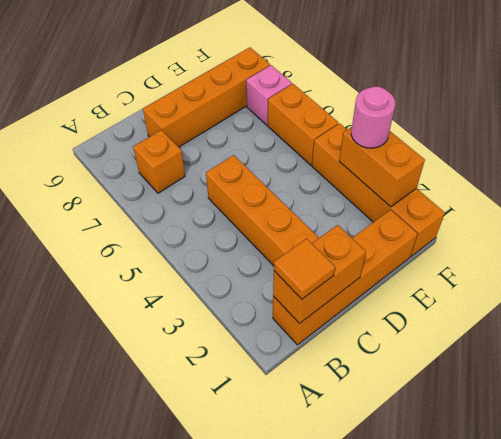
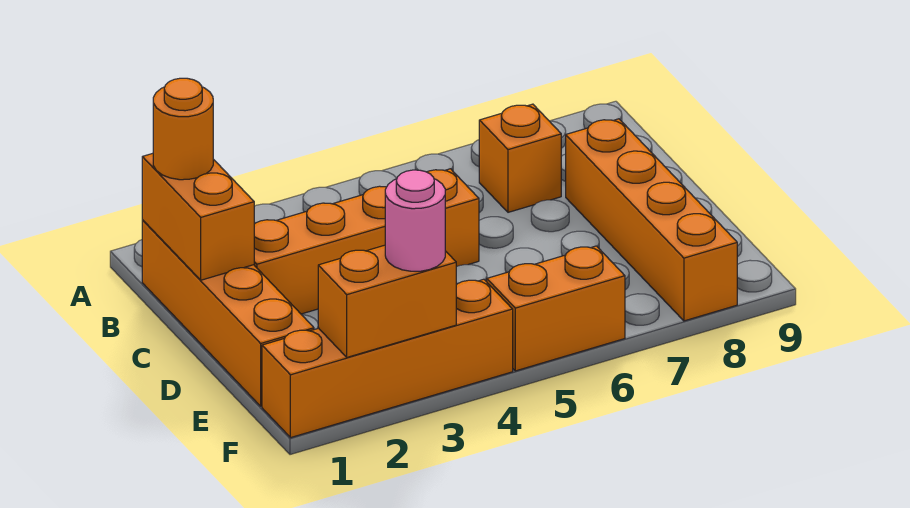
orange tile B1 level 3 -> orange round brick B1 level 3
pink brick F7 level 1 -> none

